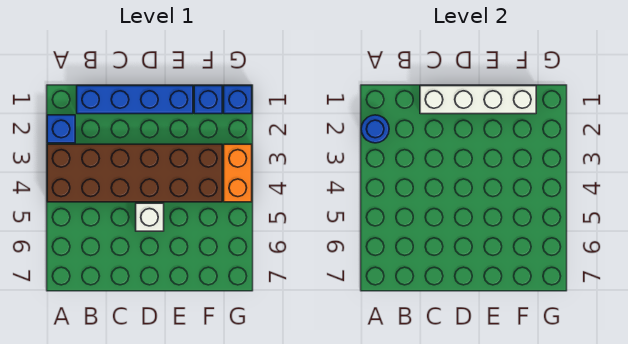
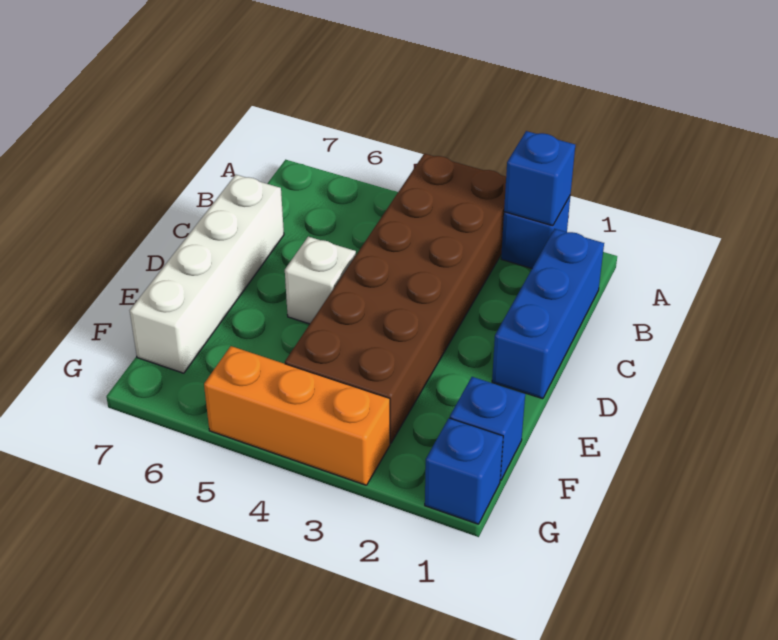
blue round brick A2 level 2 -> blue brick A2 level 2
blue brick B1:E1 level 1 -> blue brick B1:D1 level 1
white brick C1:F1 level 2 -> white brick C7:F7 level 1
orange brick G3:G4 level 1 -> orange brick G3:G5 level 1

